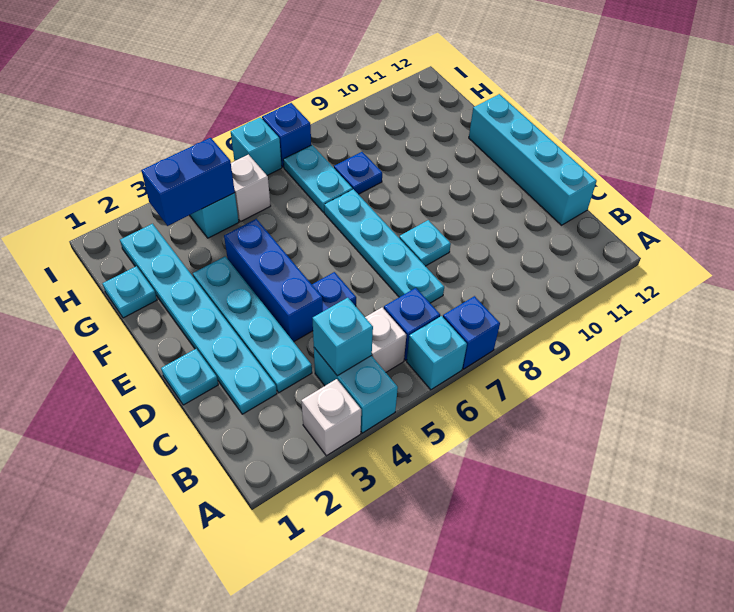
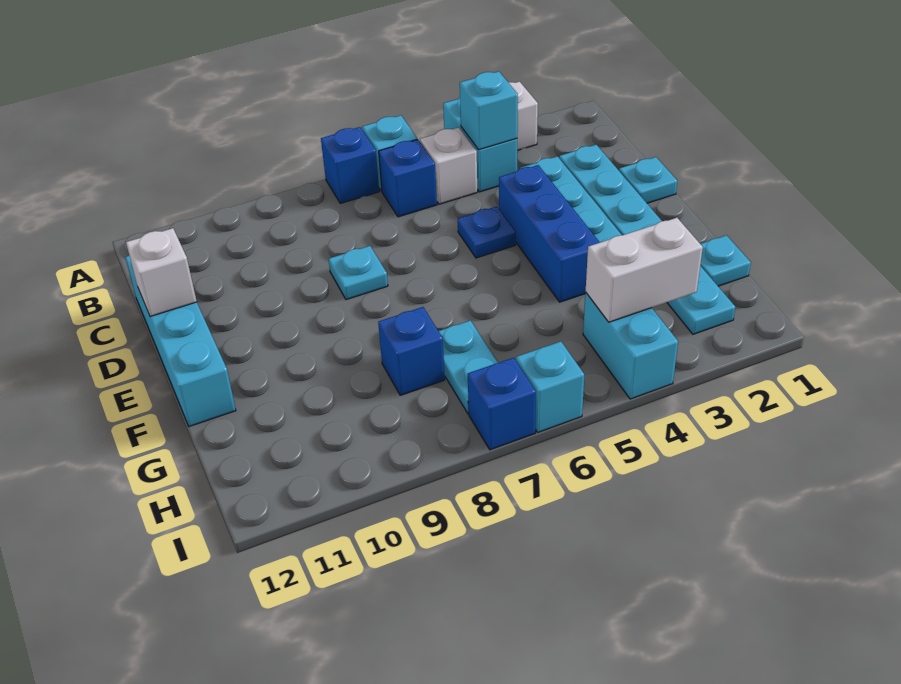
cyan plate C7:F7 level 1 -> none
blue plate G8 level 1 -> blue brick G8 level 1
blue brick H3:H4 level 2 -> white brick H3:H4 level 2
white brick H5 level 1 -> white brick D12 level 2

